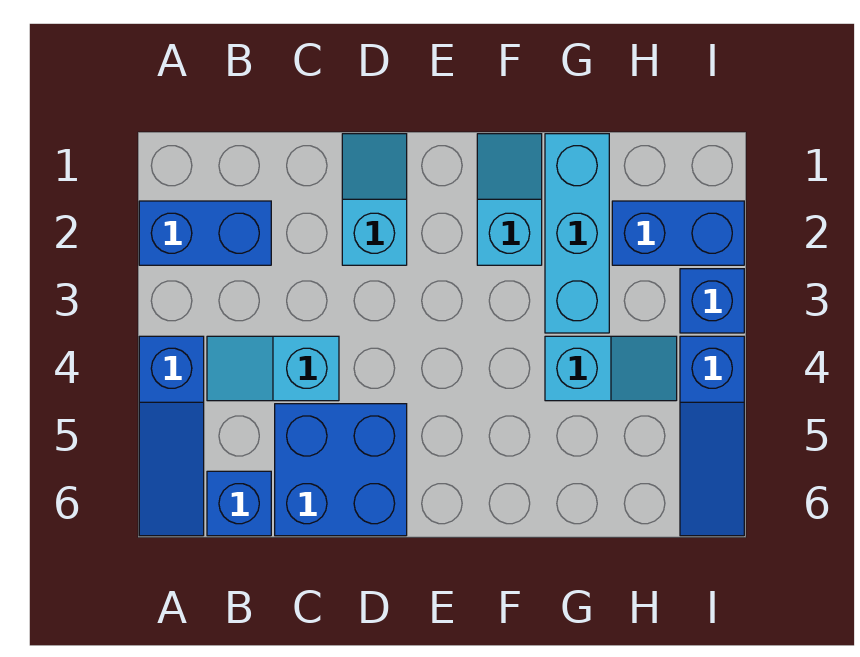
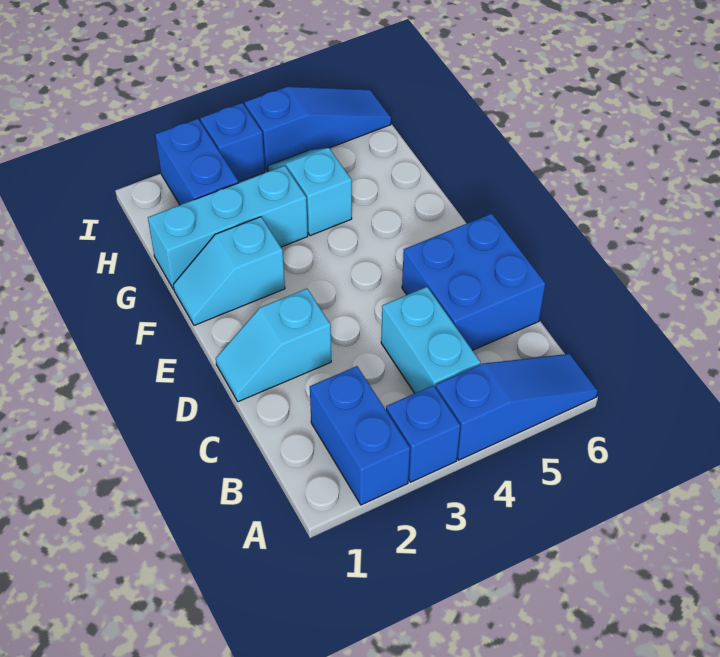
cyan slope B4:C4 level 1 top C -> cyan brick B4:C4 level 1
blue brick B6 level 1 -> blue brick A3 level 1

